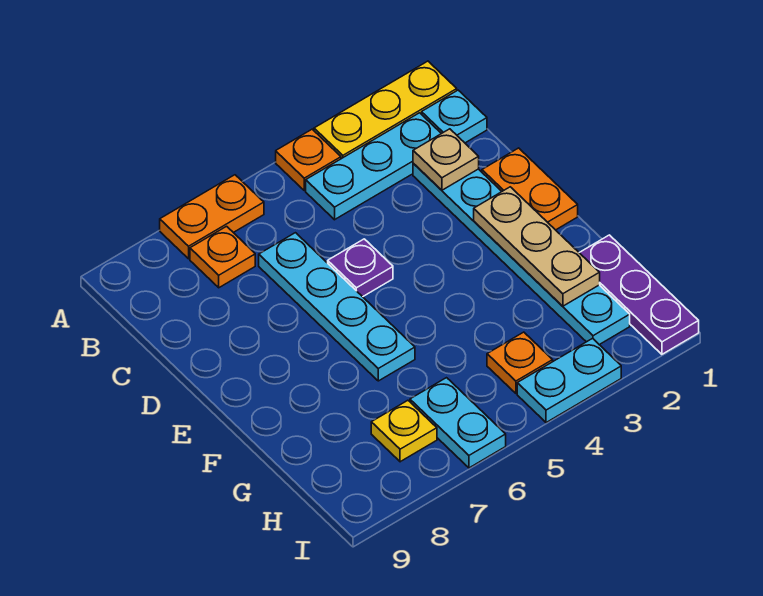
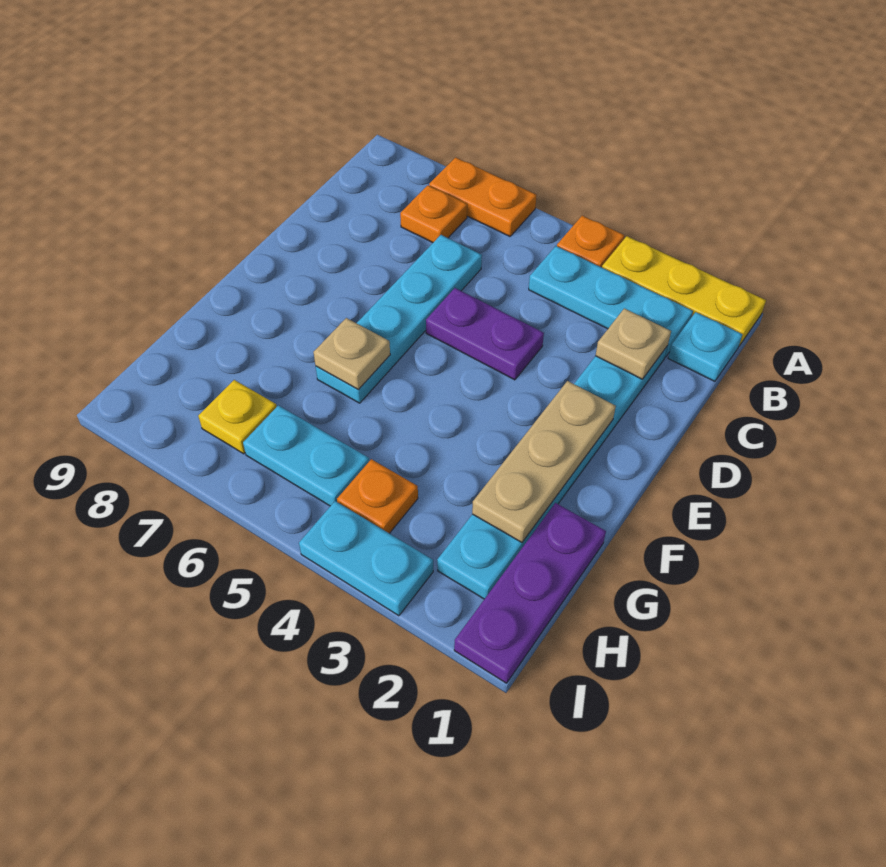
orange plate D1:E1 level 1 -> none
purple plate D5 level 1 -> purple plate D4:D5 level 1
none -> tan plate F6 level 2
cyan plate H6:I6 level 1 -> cyan plate H5:H6 level 1

